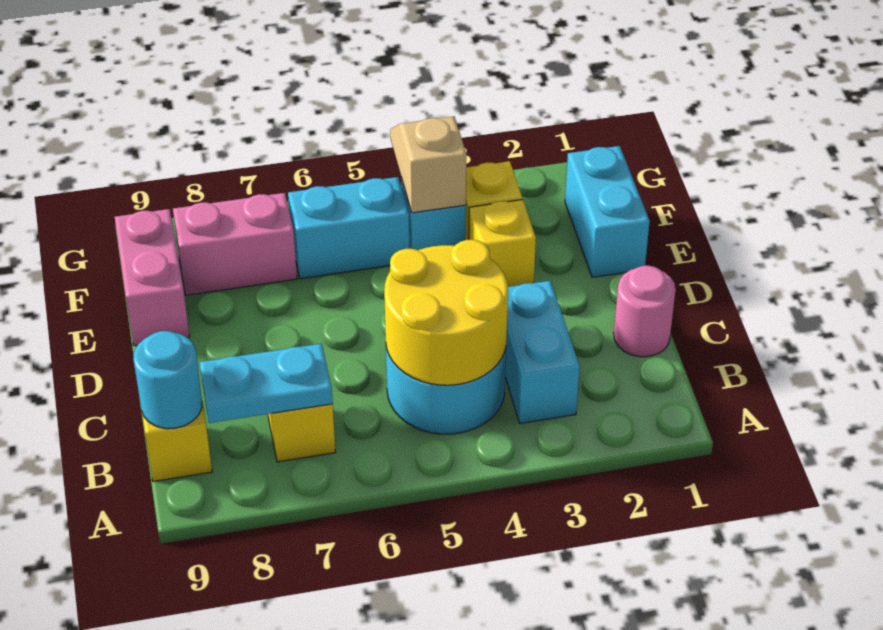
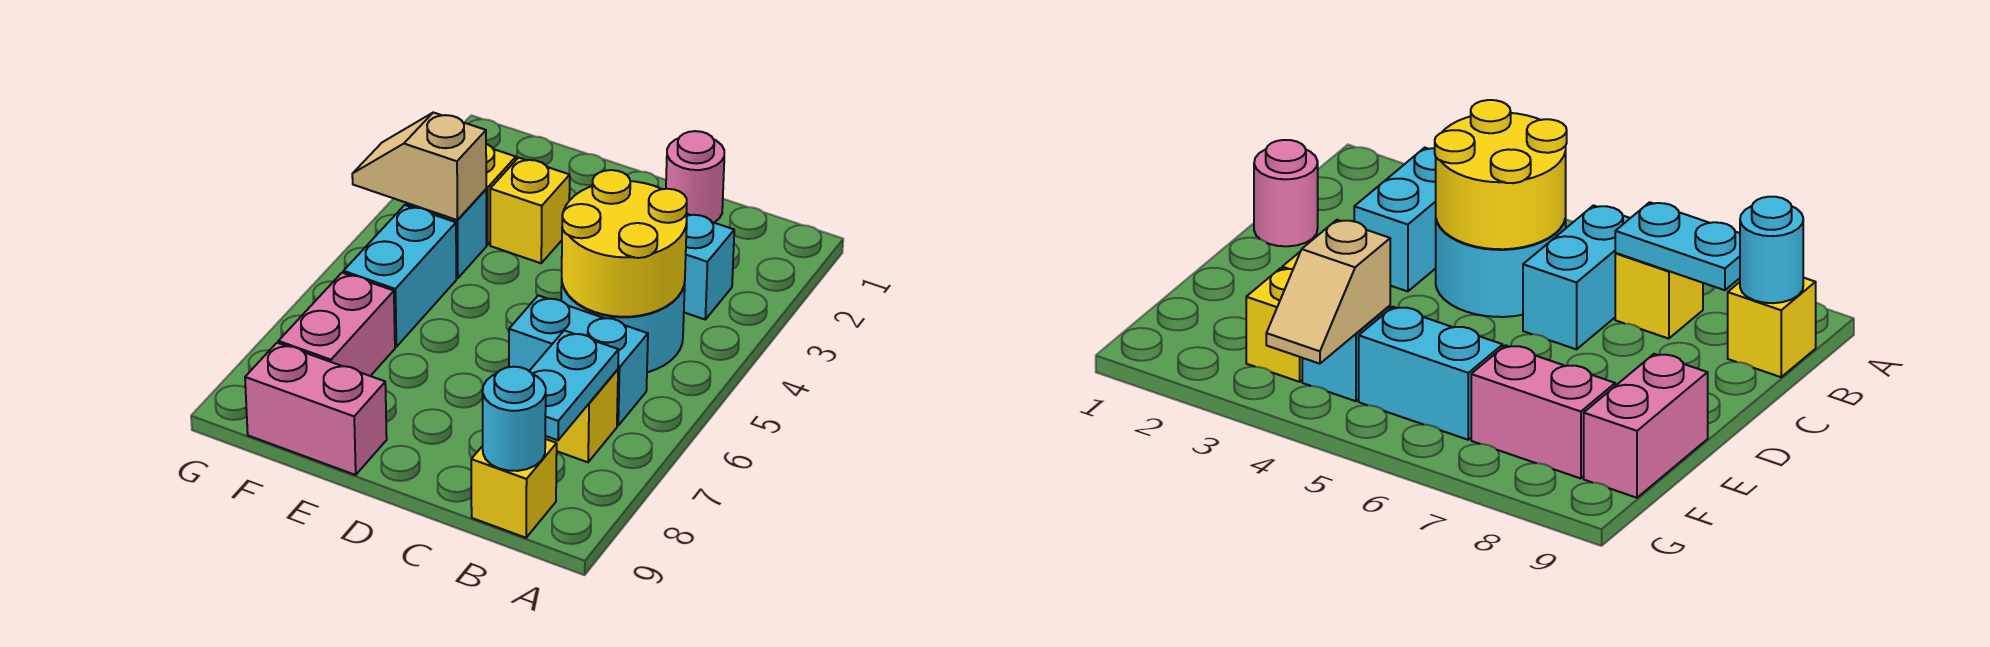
cyan brick E1:F1 level 1 -> cyan brick B6:C6 level 1

